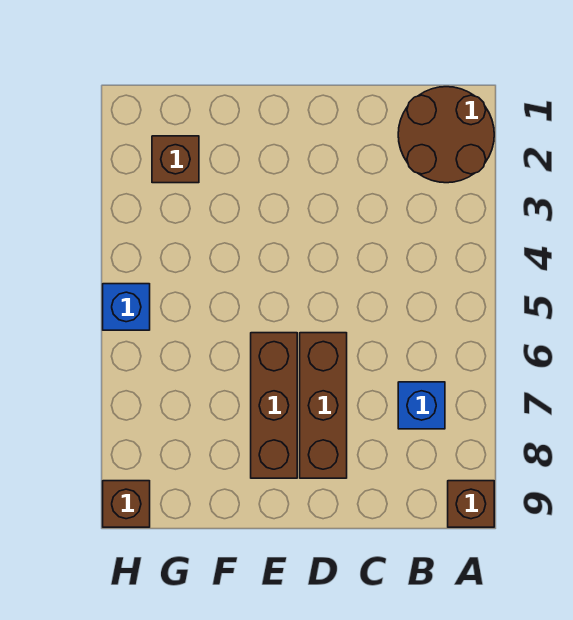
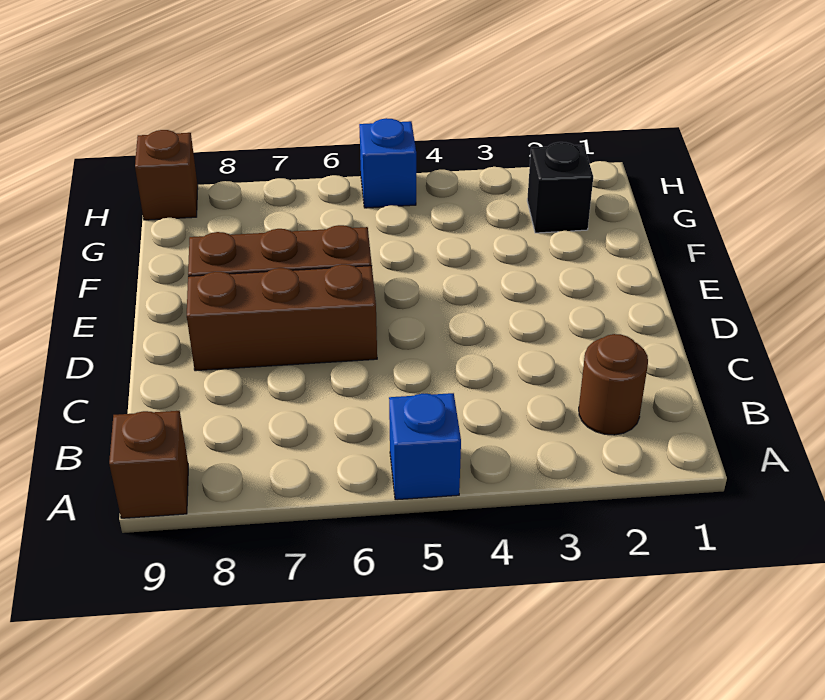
brown round brick A1:B2 level 1 -> brown round brick B2 level 1
blue brick B7 level 1 -> blue brick A5 level 1
brown brick G2 level 1 -> black brick G2 level 1

